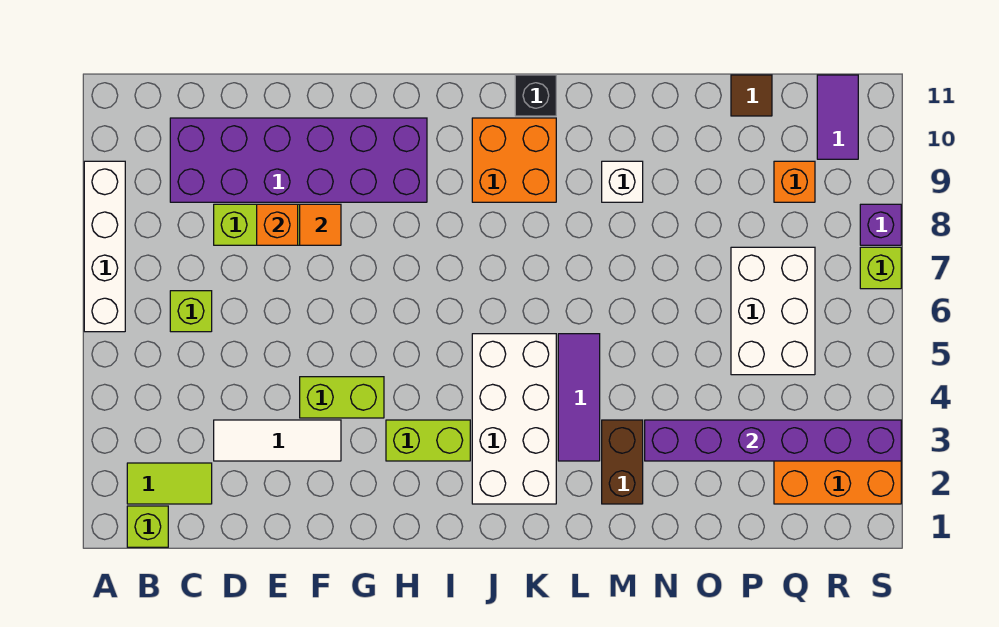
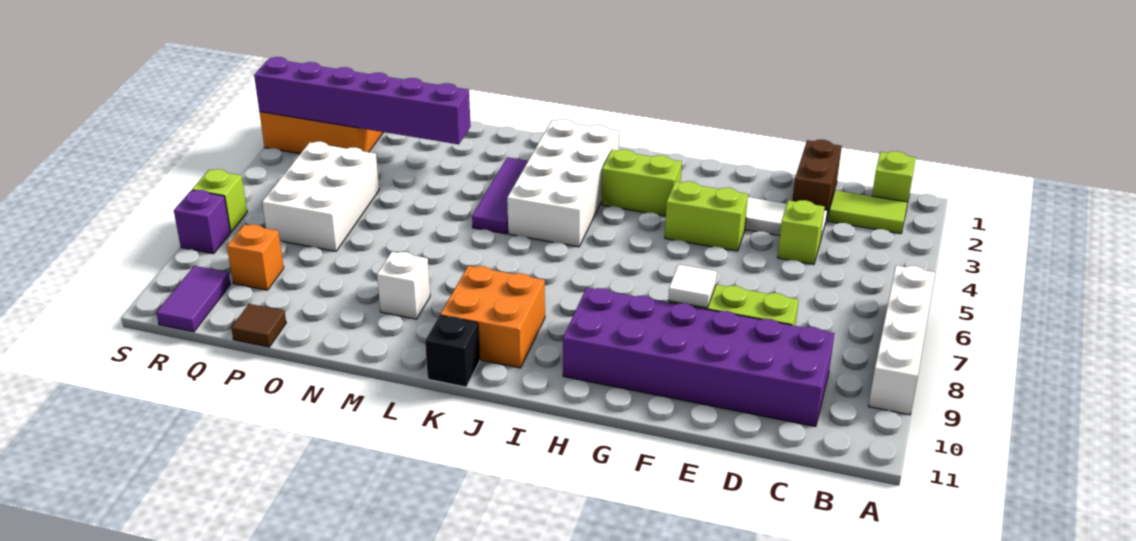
lime brick C6 level 1 -> lime brick D4 level 1
orange brick E8 level 2 -> none
orange tile F8 level 2 -> white tile F8 level 2
brown brick M2:M3 level 1 -> brown brick D1:D2 level 1

